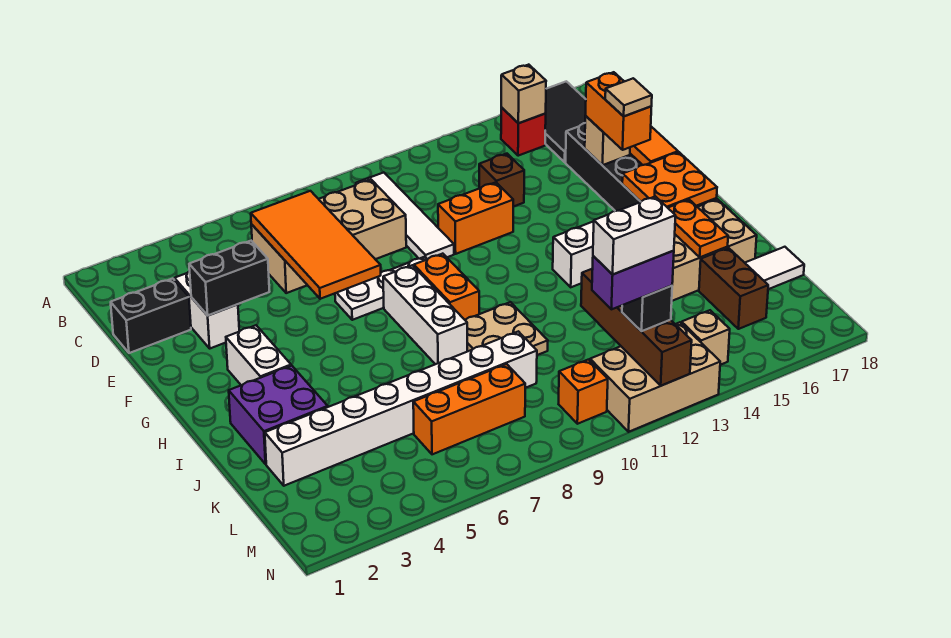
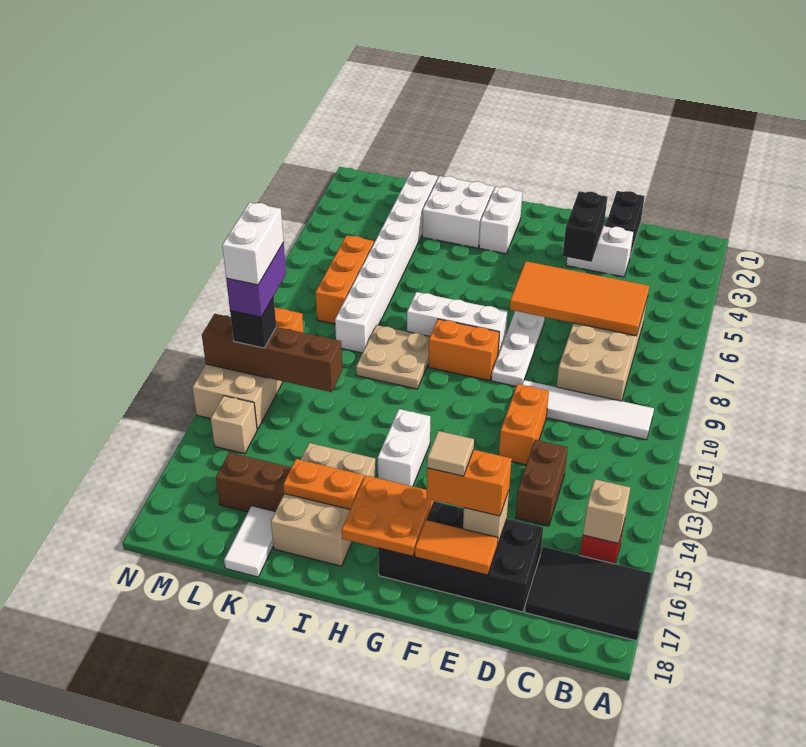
brown brick D13 level 1 -> brown brick D13:D14 level 1
white brick G3:H3 level 1 -> white brick H2:H3 level 1
purple brick I2:J3 level 1 -> white brick I2:J3 level 1

